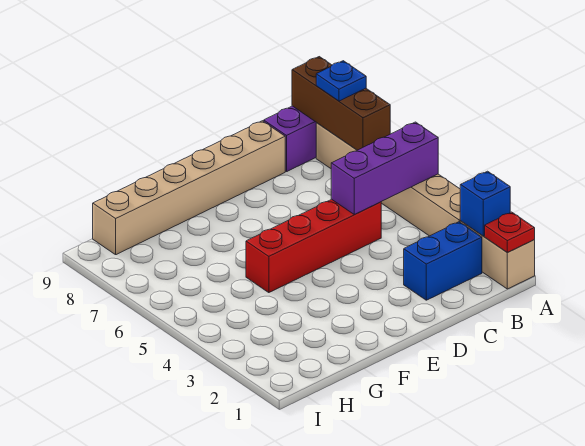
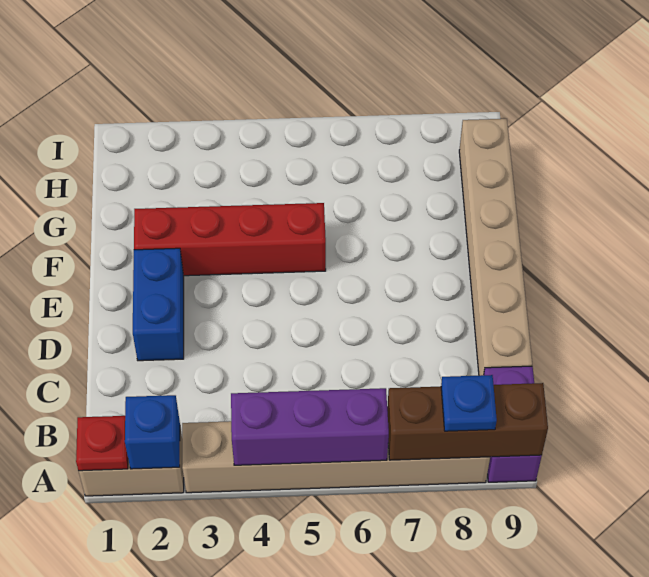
purple brick A5:C5 level 2 -> purple brick A4:A6 level 2
blue brick B2:C2 level 1 -> blue brick D2:E2 level 1
red brick C5:F5 level 1 -> red brick F2:F5 level 1

